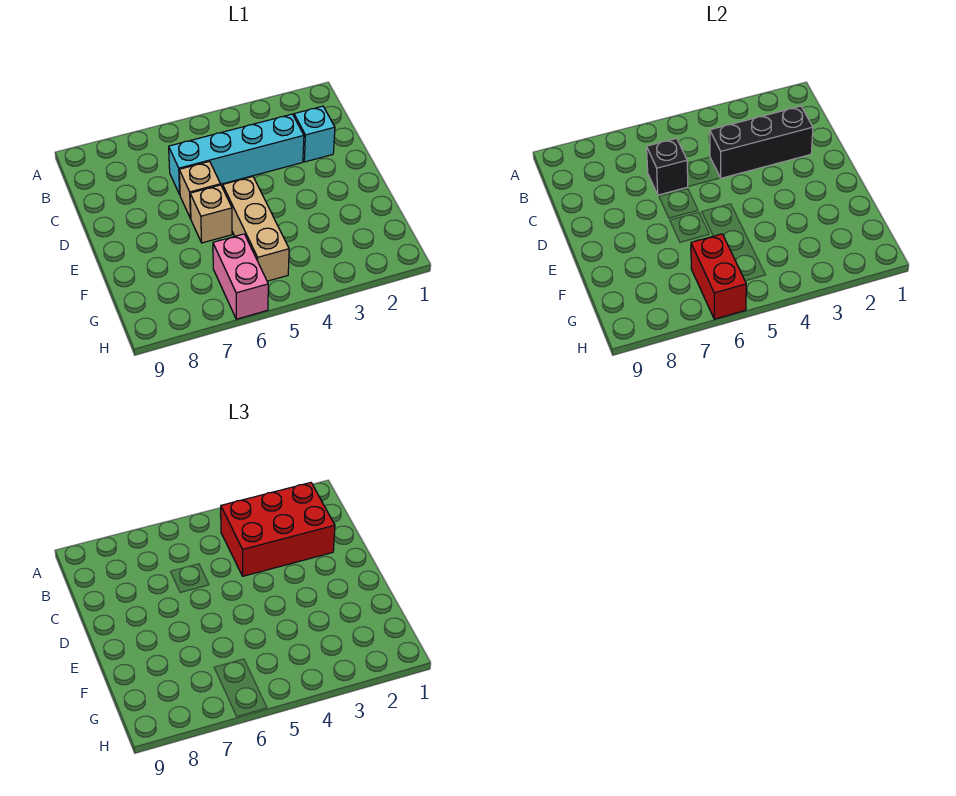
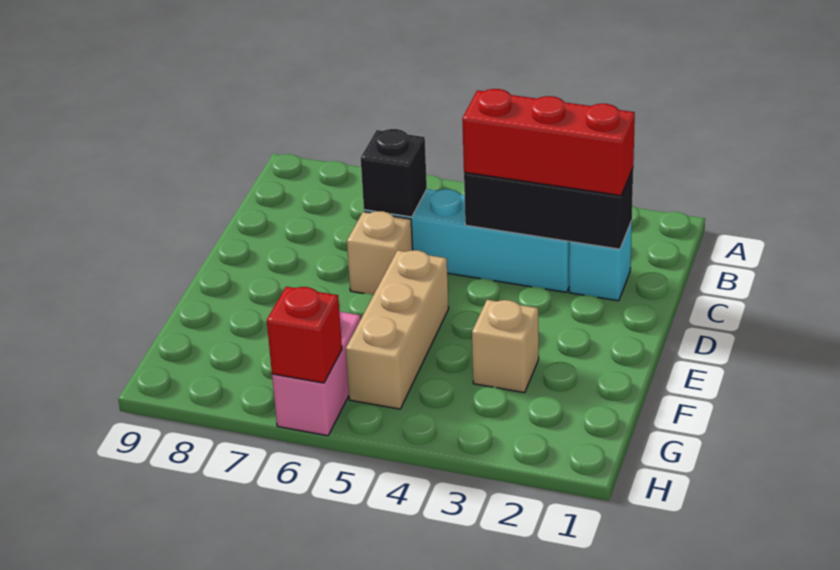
red brick B2:C4 level 3 -> red brick C2:C4 level 3
tan brick E6 level 1 -> tan brick F3 level 1
red brick G6:H6 level 2 -> red brick H6 level 2

